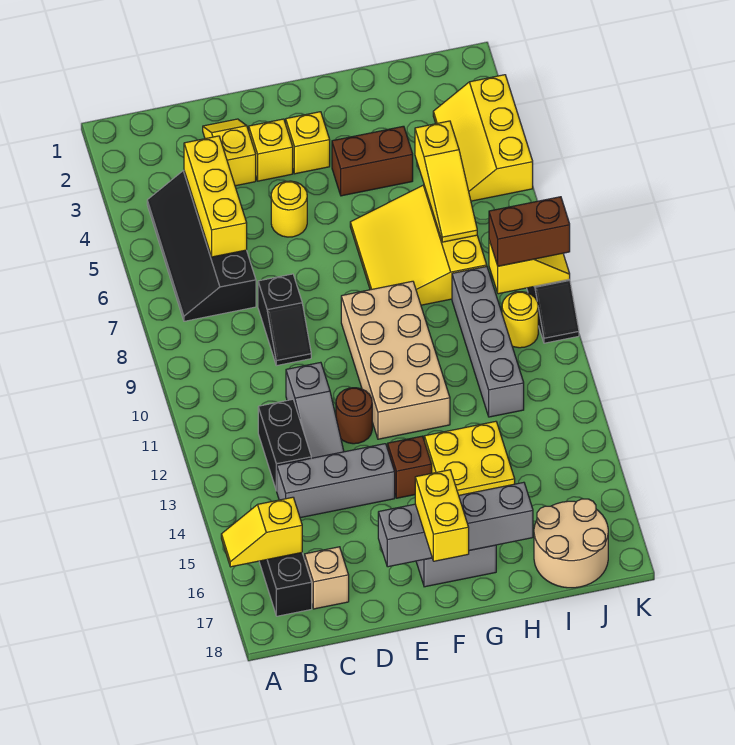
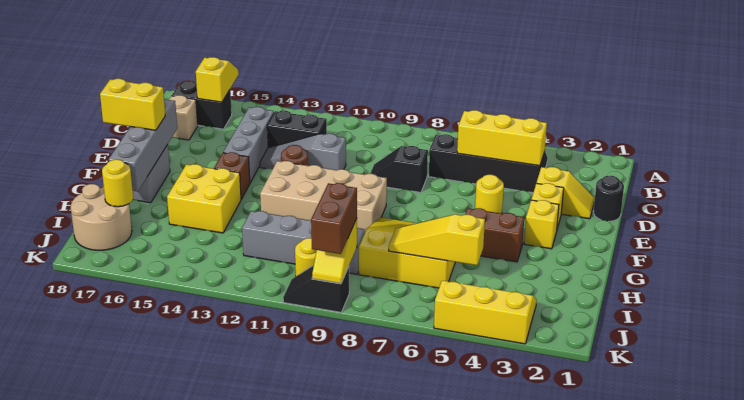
none -> black round brick D1 level 1
brown brick G4:H4 level 1 -> brown brick G4:G5 level 1
none -> yellow round brick I17 level 2

